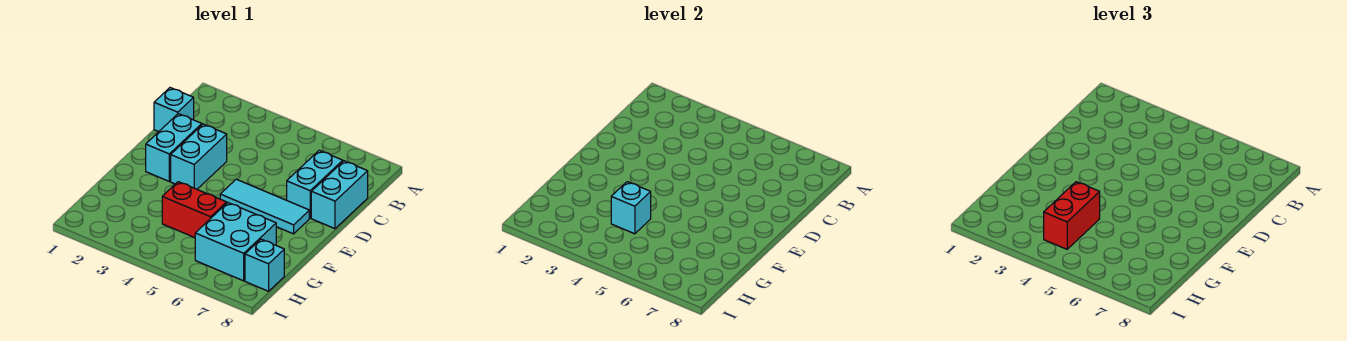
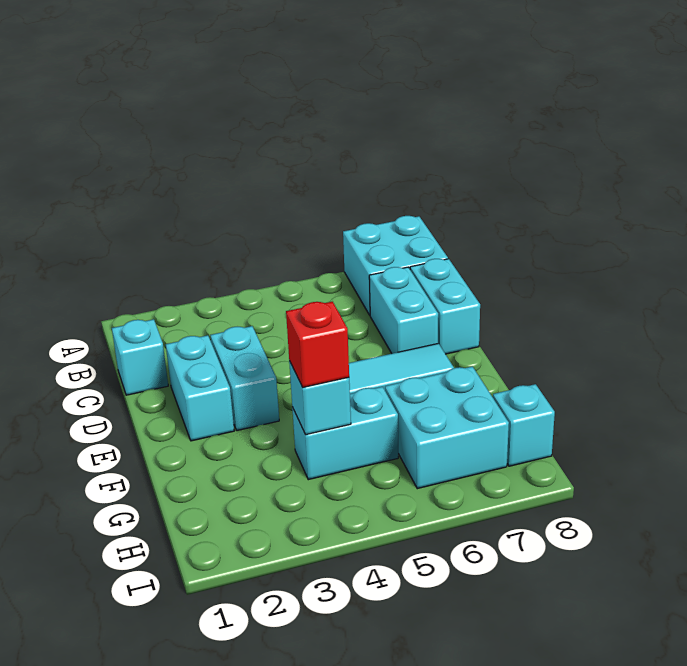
none -> cyan brick A7:B8 level 1
red brick G4:G5 level 1 -> cyan brick G4:G5 level 1
red brick G4:H4 level 3 -> red brick G4 level 3

